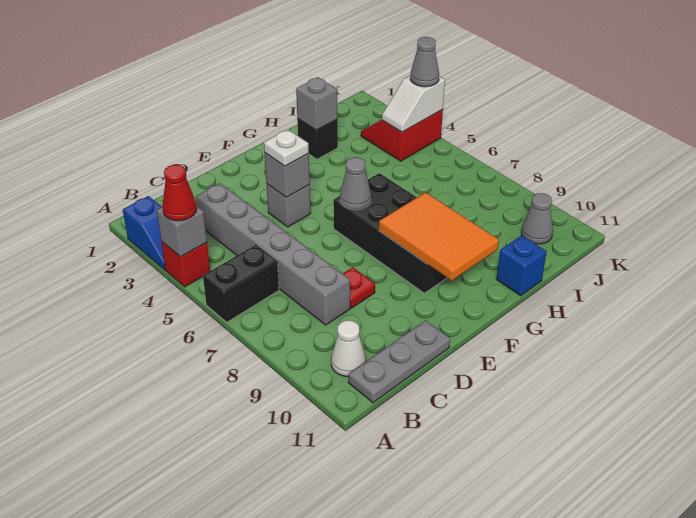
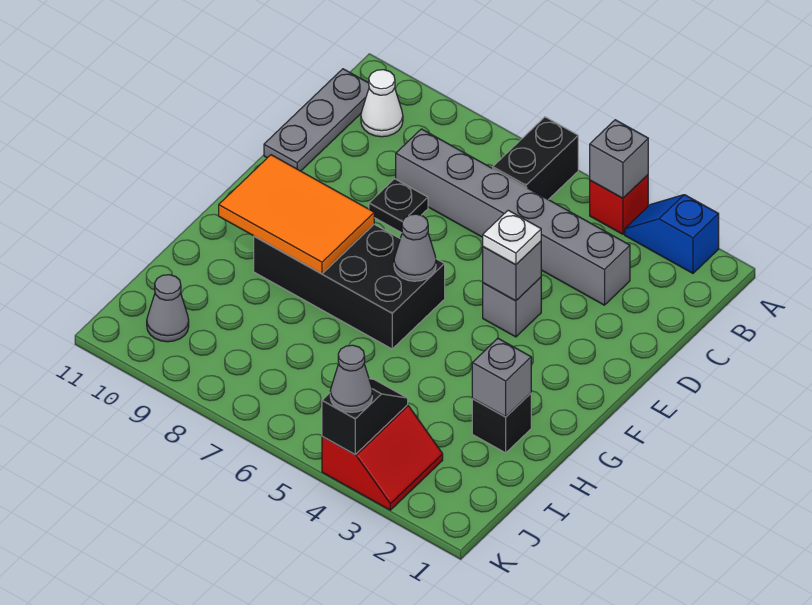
red cone A4 level 3 -> none
red plate D8 level 1 -> black plate D8 level 1
blue brick H11 level 1 -> none
white slope J4:K4 level 2 top K -> black slope J4:K4 level 2 top K

